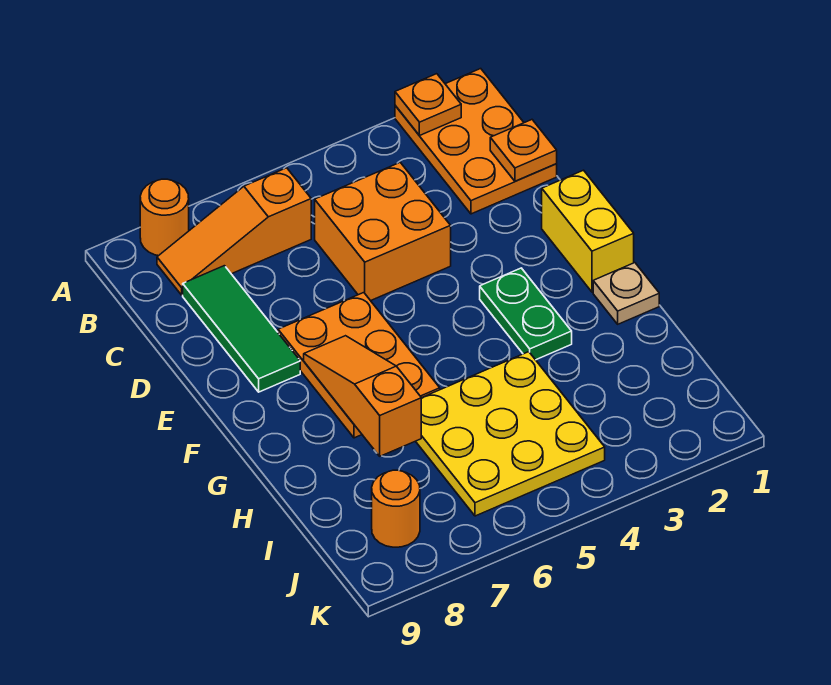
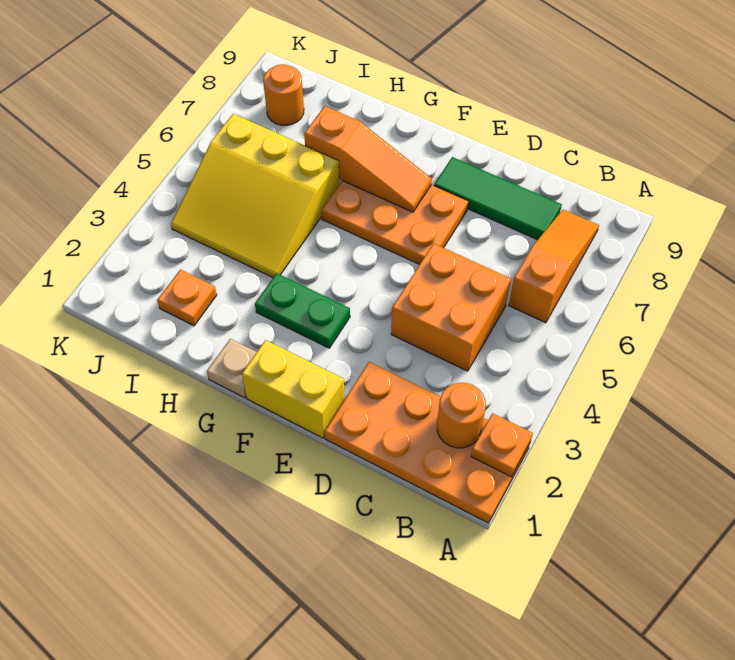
orange plate A1:C2 level 1 -> orange plate A1:D2 level 1
orange round brick A8 level 1 -> orange round brick B2 level 2
orange plate C1 level 2 -> orange plate I2 level 1
yellow plate H4:J6 level 1 -> yellow slope H4:J6 level 1 top 6

